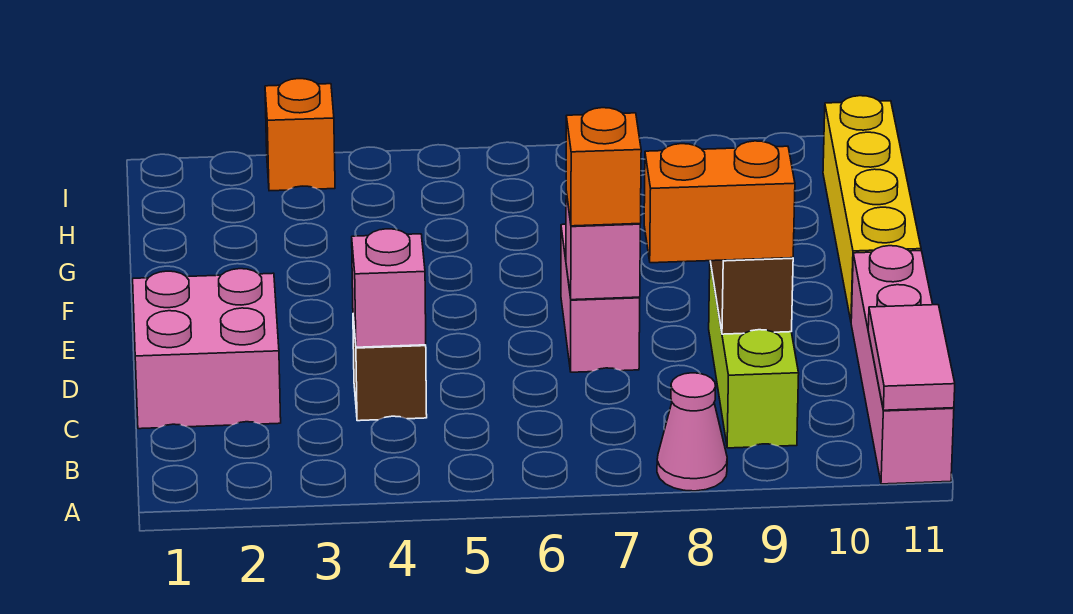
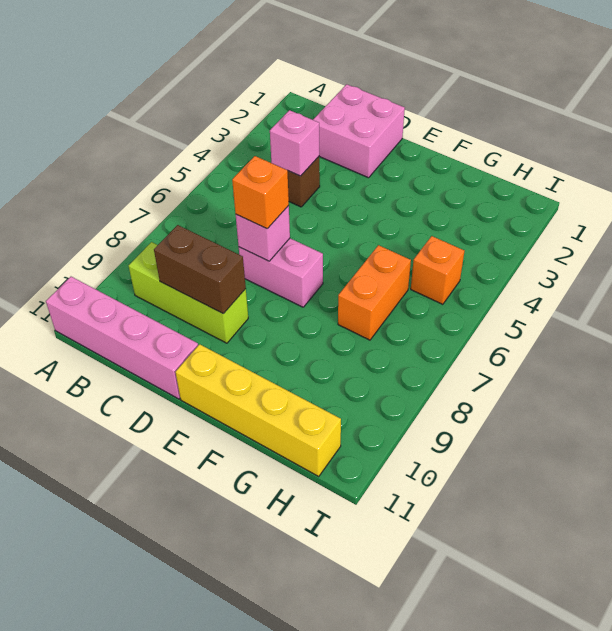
pink cone A8 level 1 -> none
pink tile A11:B11 level 2 -> none
orange brick C8:C9 level 3 -> orange brick G6:G7 level 1
orange brick I3 level 1 -> orange brick H5 level 1

